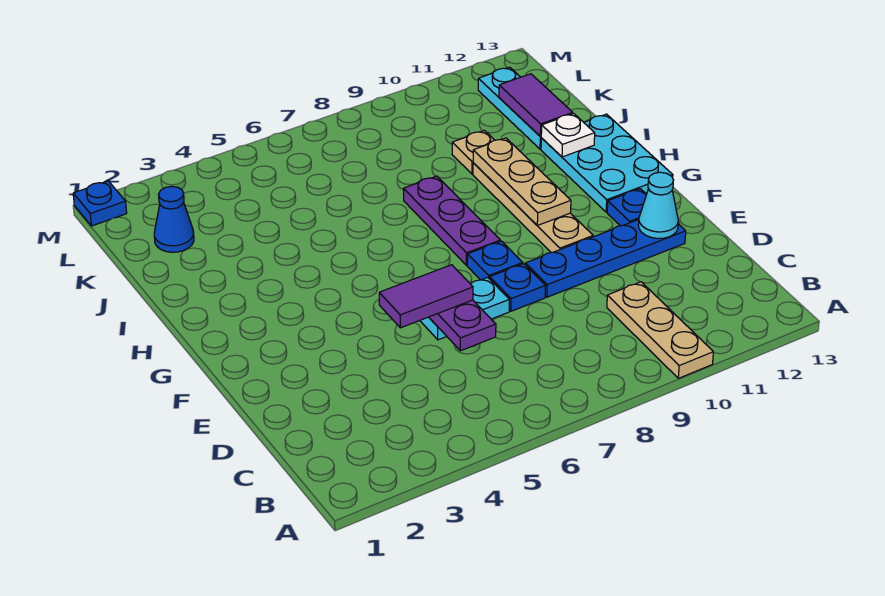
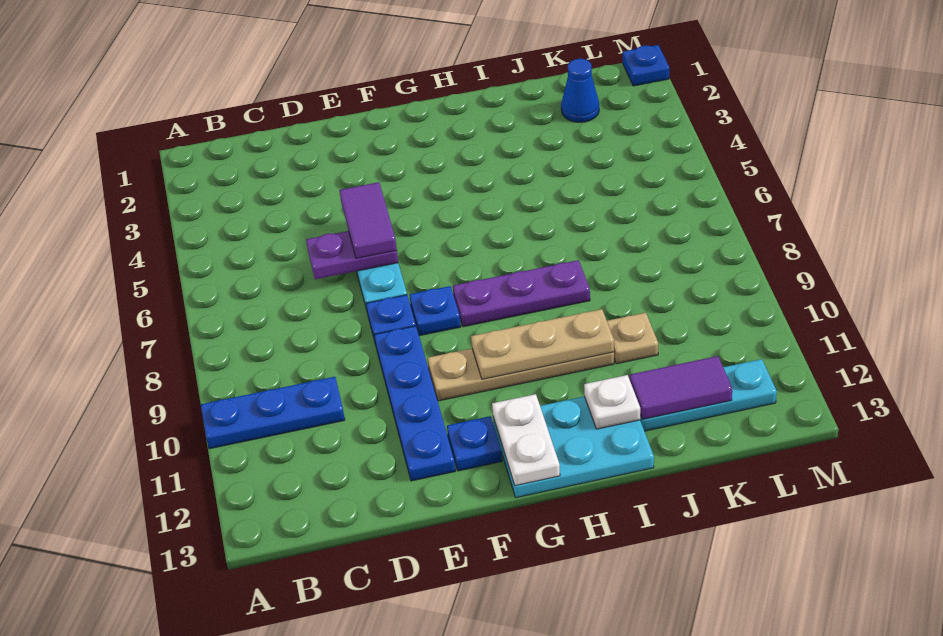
tan plate A10:C10 level 1 -> blue plate A10:C10 level 1
cyan cone E12 level 2 -> none
none -> white plate G12:G13 level 2

